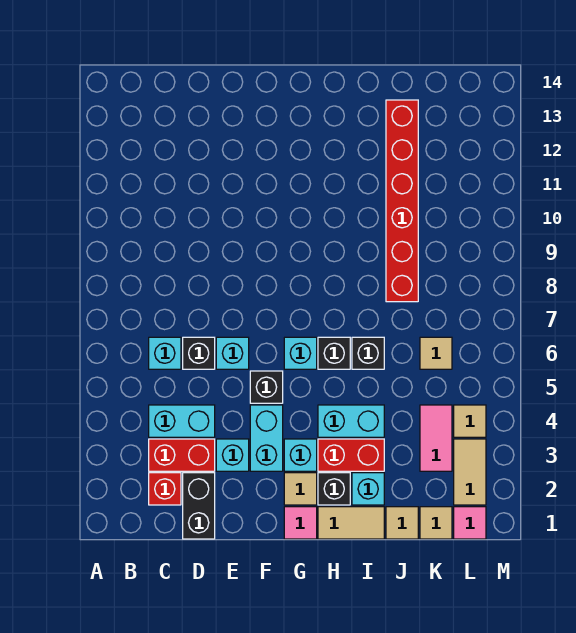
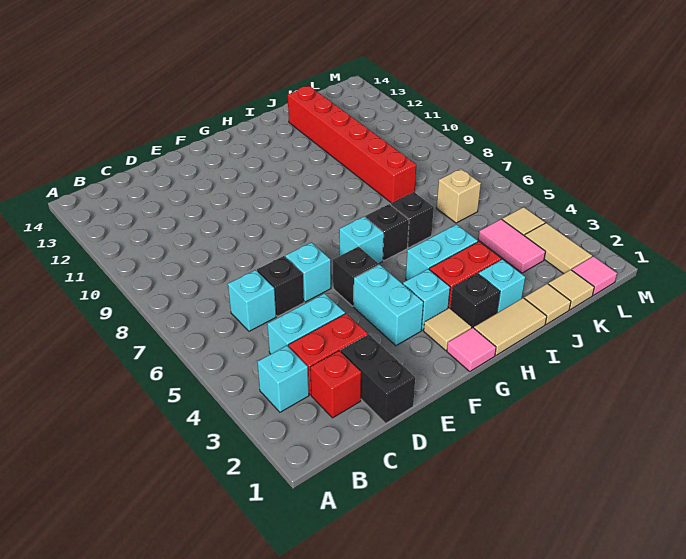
cyan brick E3 level 1 -> cyan brick B3 level 1
tan tile K6 level 1 -> tan brick K6 level 1

